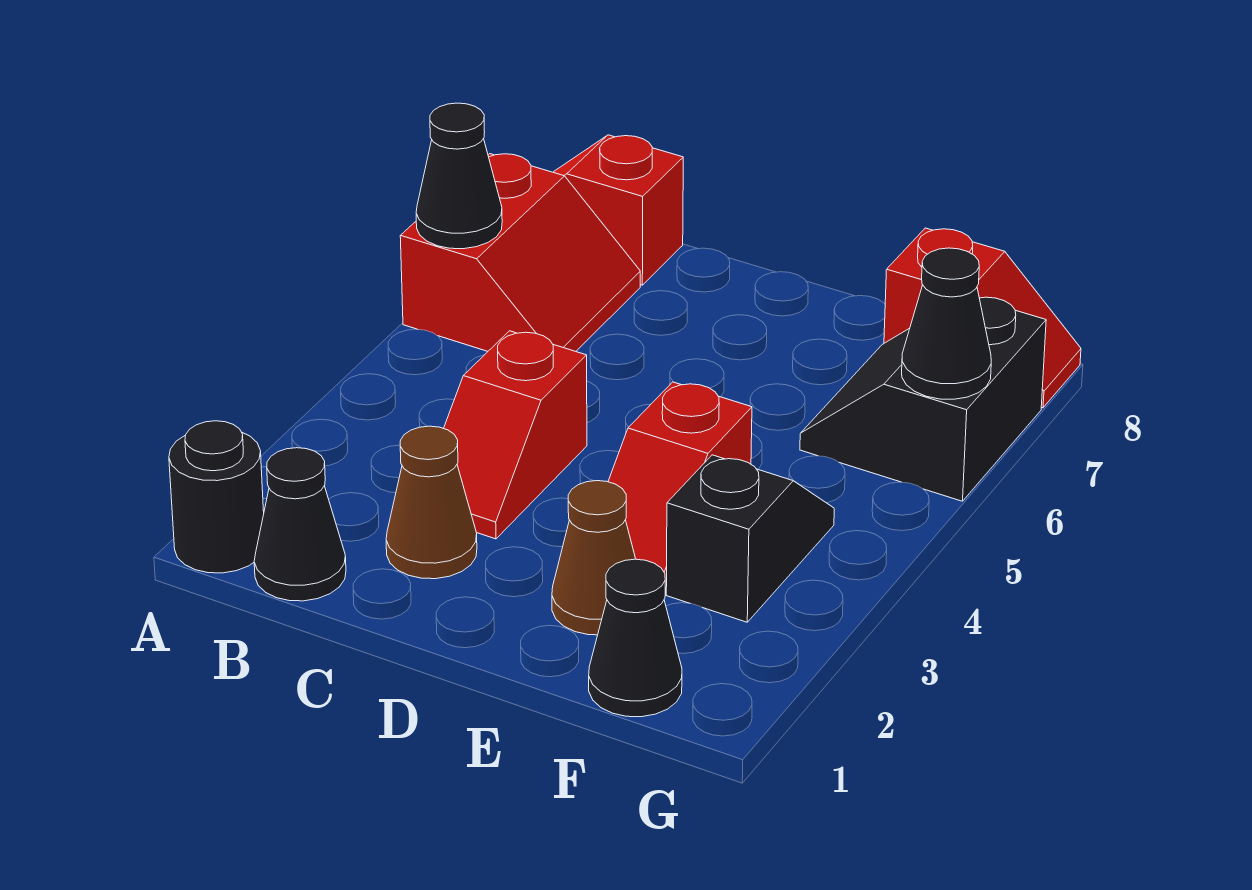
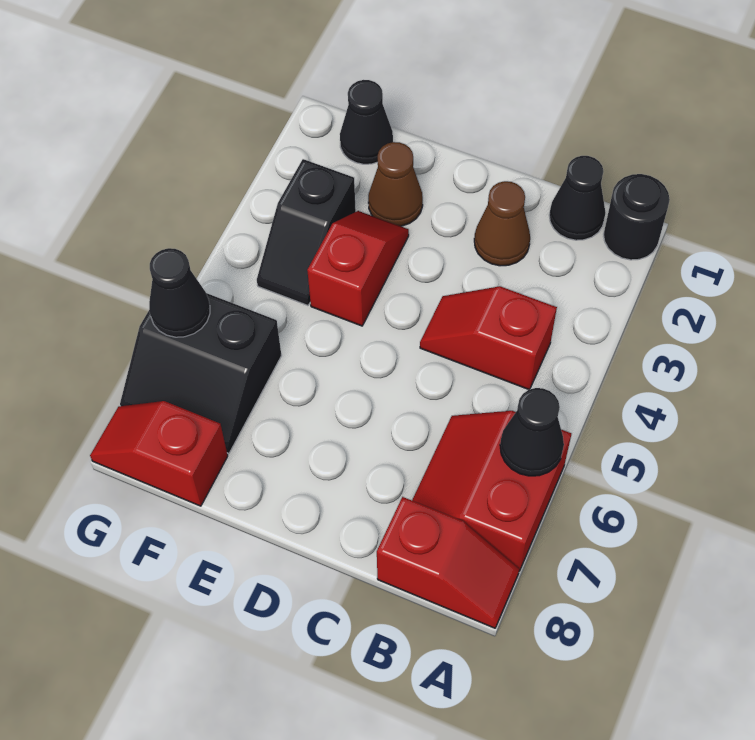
red slope C3:C4 level 1 top 4 -> red slope B4:C4 level 1 top B
black slope F6:G7 level 1 top G -> black slope F6:G7 level 1 top 6

